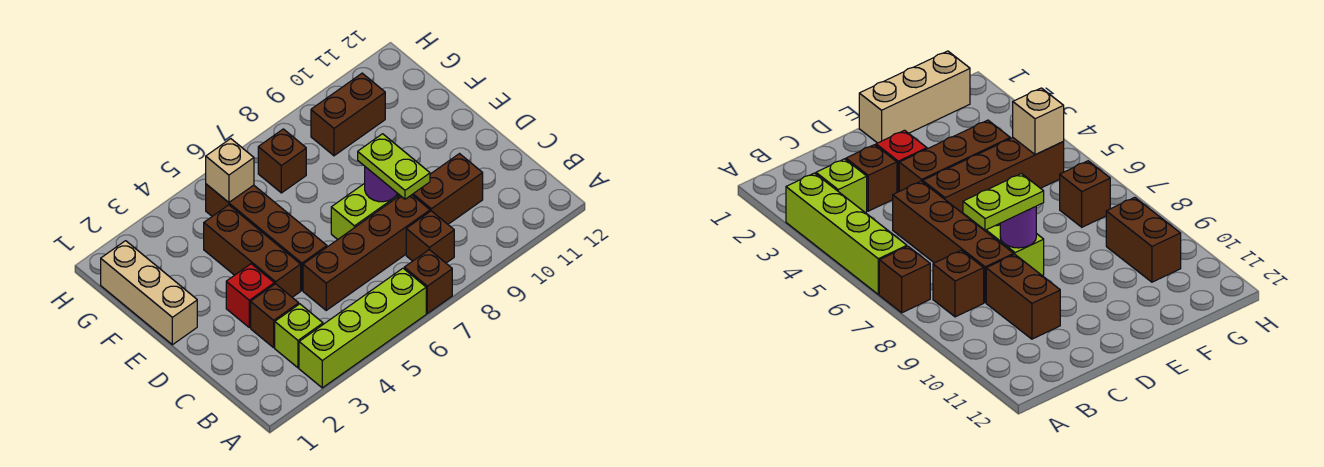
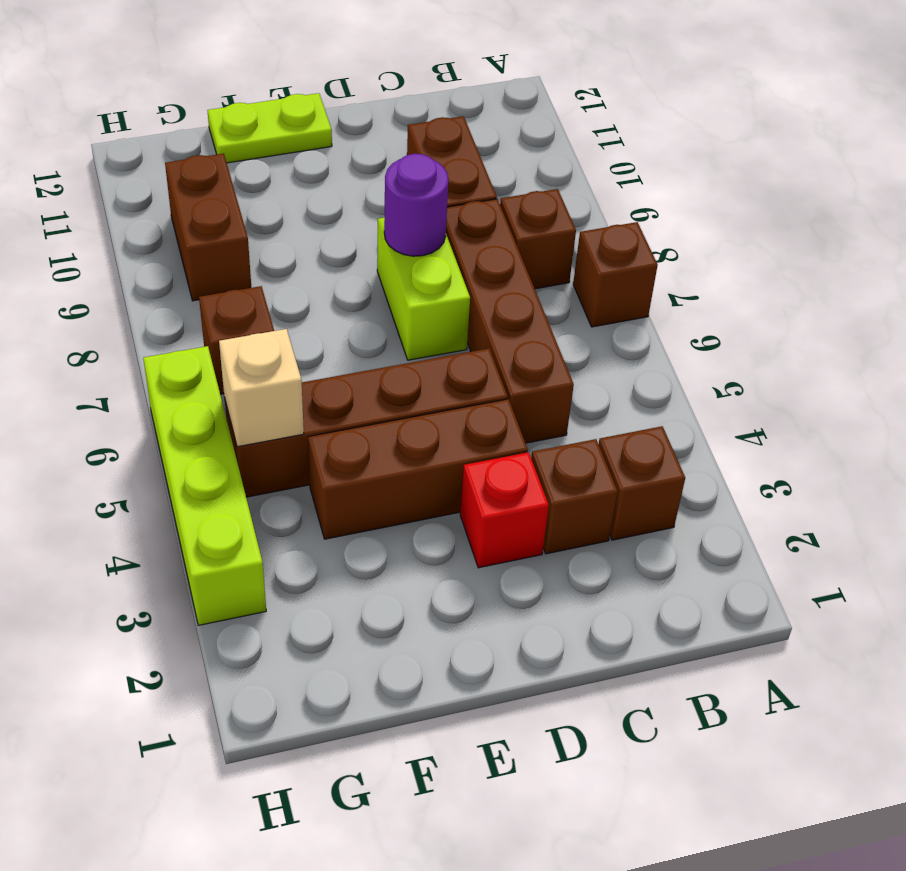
lime brick A3:A6 level 1 -> lime brick H3:H6 level 1
lime brick B3 level 1 -> brown brick B3 level 1
lime plate C8:D8 level 3 -> lime plate E12:F12 level 1
tan brick E1:G1 level 1 -> none

